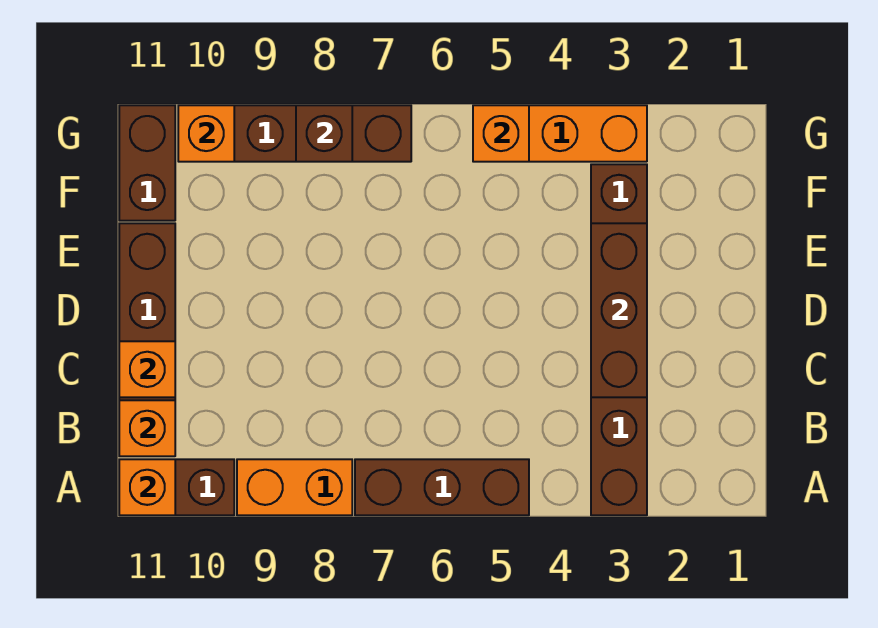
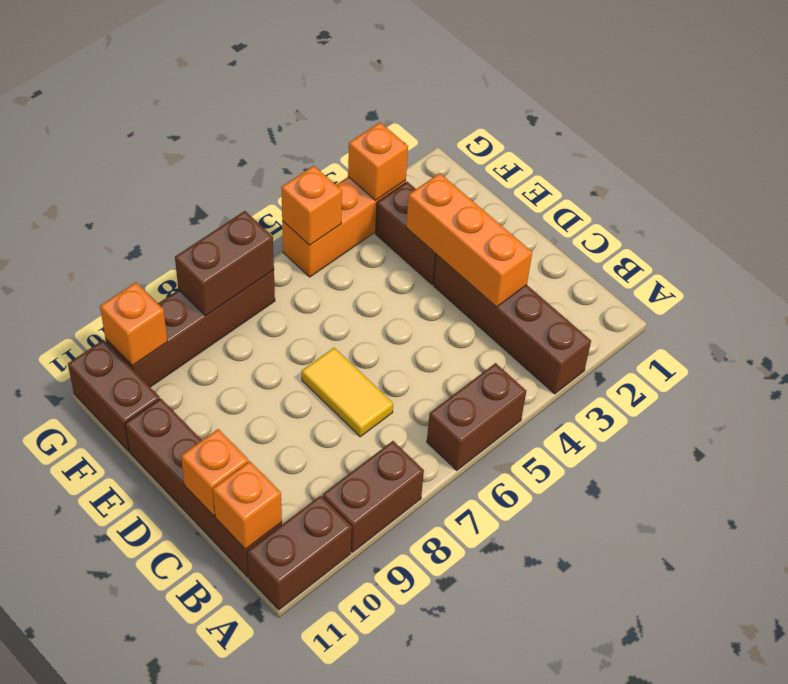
brown brick A5:A7 level 1 -> brown brick A5:A6 level 1
orange brick A8:A9 level 1 -> brown brick A8:A9 level 1
orange brick A11 level 2 -> orange brick G3 level 2
brown brick C3:E3 level 2 -> orange brick C3:E3 level 2
none -> yellow tile C7:D7 level 1
brown brick G8 level 2 -> brown brick G7:G8 level 2

